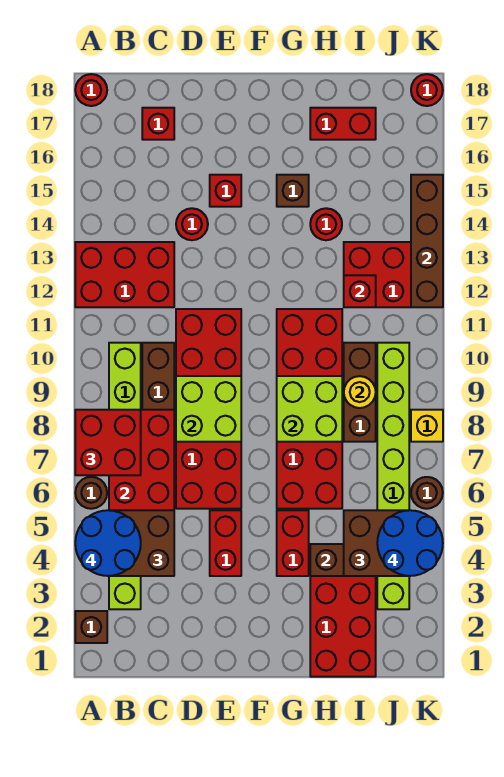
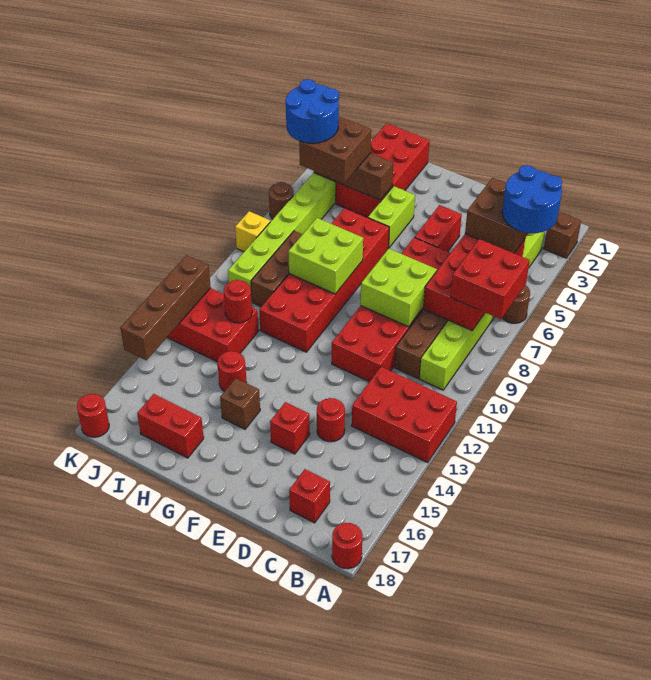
red brick G4:G5 level 1 -> lime brick G4:G5 level 1
yellow round brick I9 level 2 -> none
red brick I12 level 2 -> red round brick I12 level 2

